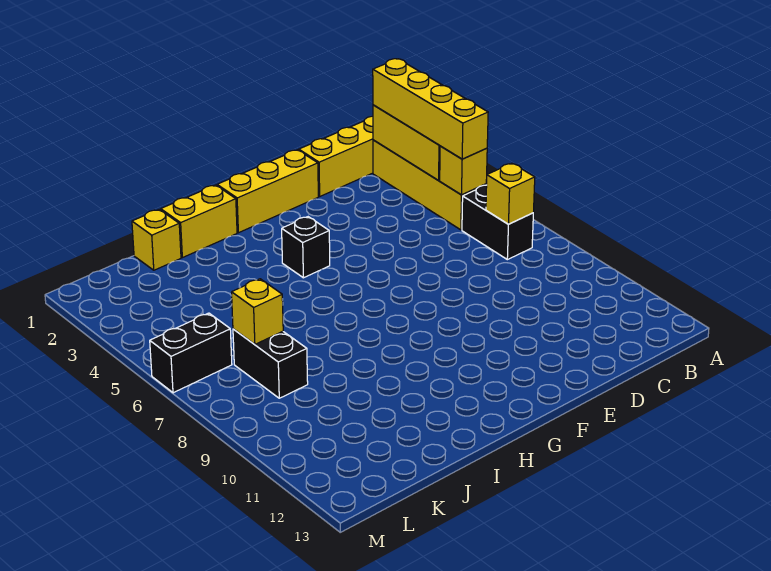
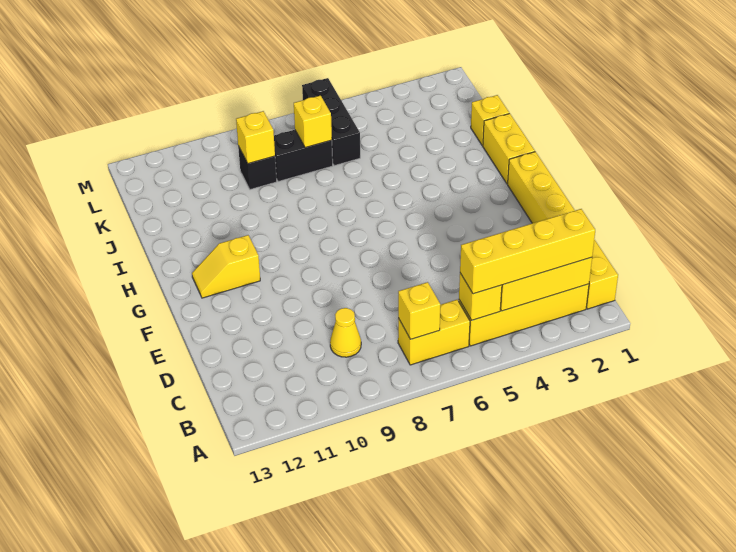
black brick B6:B7 level 1 -> yellow brick B6:B7 level 1
none -> yellow cone C9 level 1
black brick G4 level 1 -> black brick K9 level 1
none -> yellow slope G11:G12 level 1 top 11
none -> yellow brick K9 level 2
black brick L6:M6 level 1 -> black brick K6:M6 level 1

